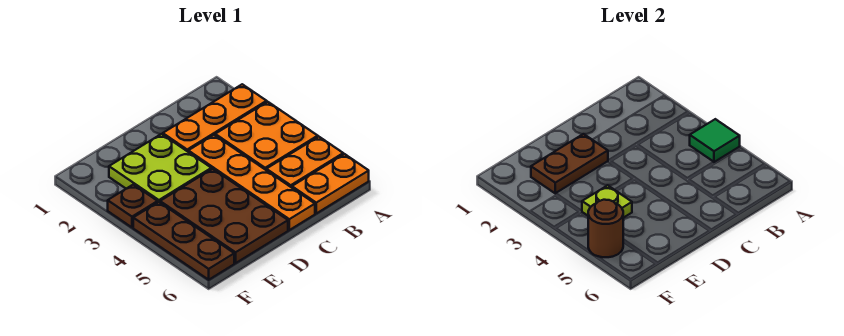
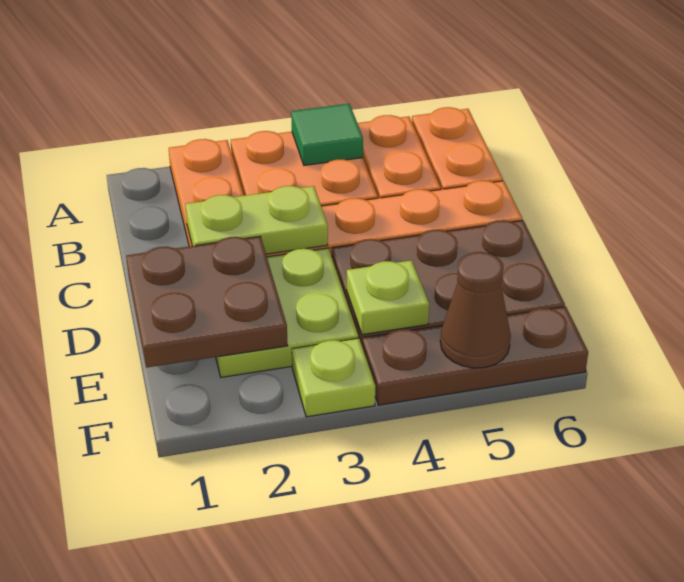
none -> lime plate C2:C3 level 2
brown plate D2:E2 level 2 -> brown plate D1:E2 level 2
brown plate F3 level 1 -> lime plate F3 level 1
brown round brick F5 level 2 -> brown cone F5 level 2

